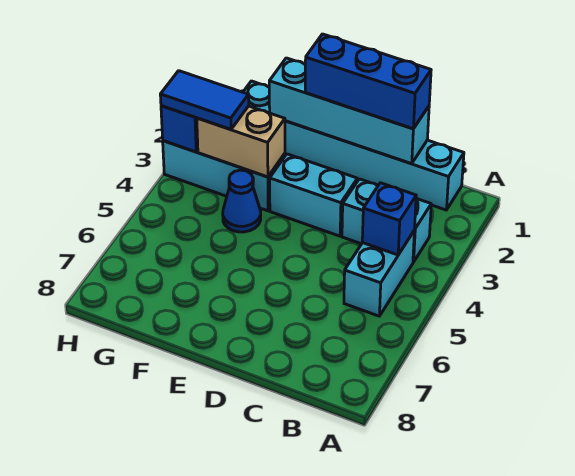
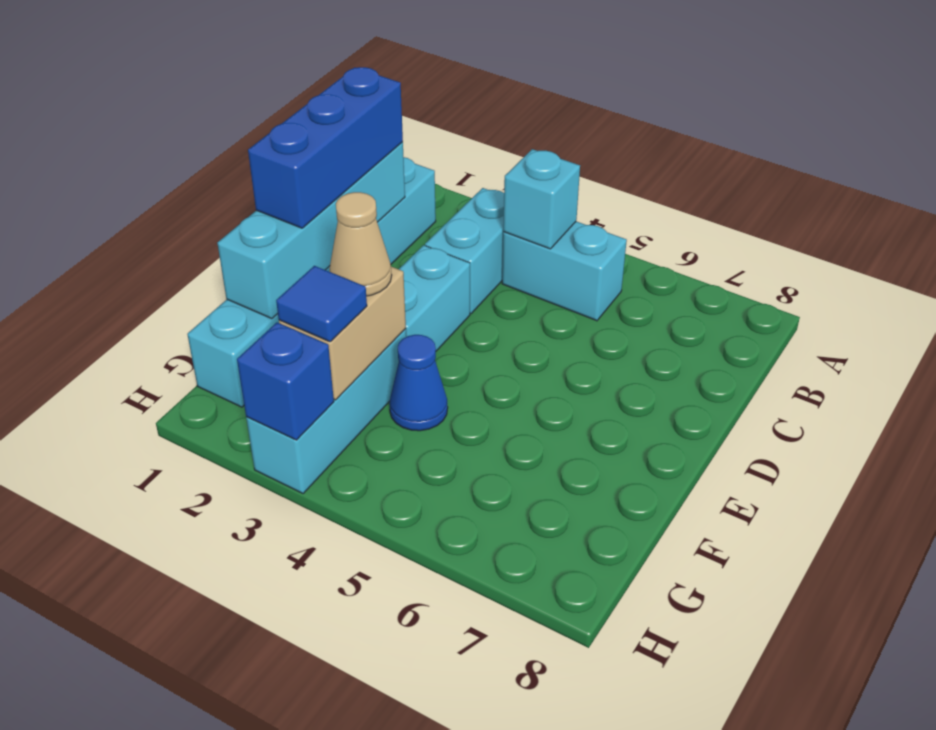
blue brick B4 level 2 -> cyan brick B4 level 2
none -> tan cone F3 level 3
blue tile G3:H3 level 3 -> blue tile G3 level 3

